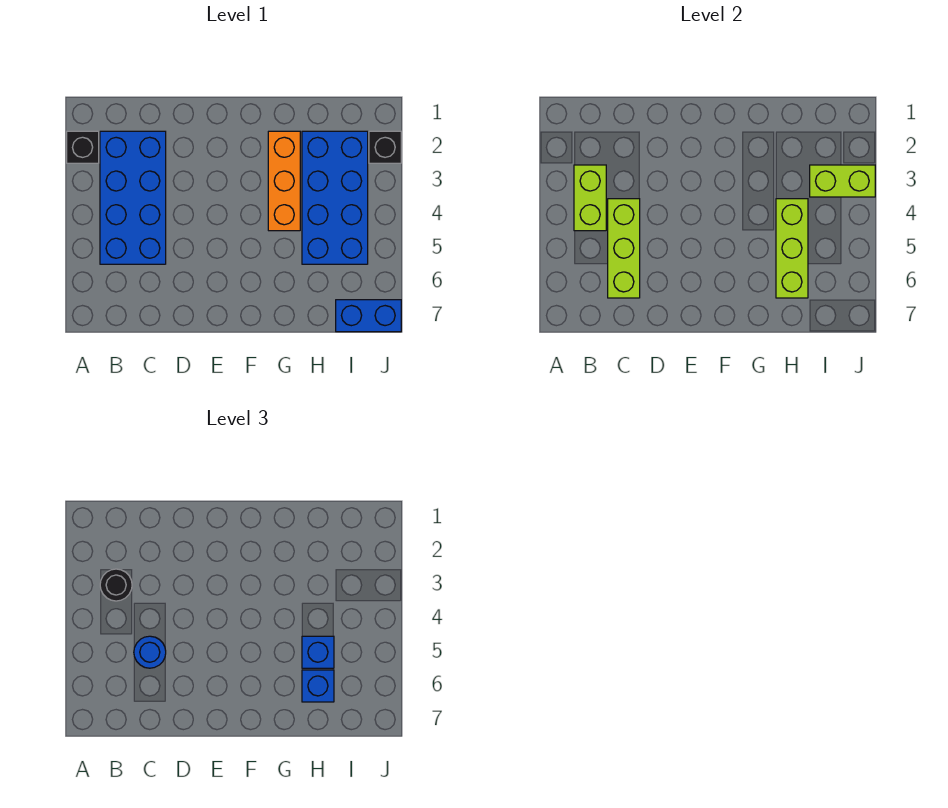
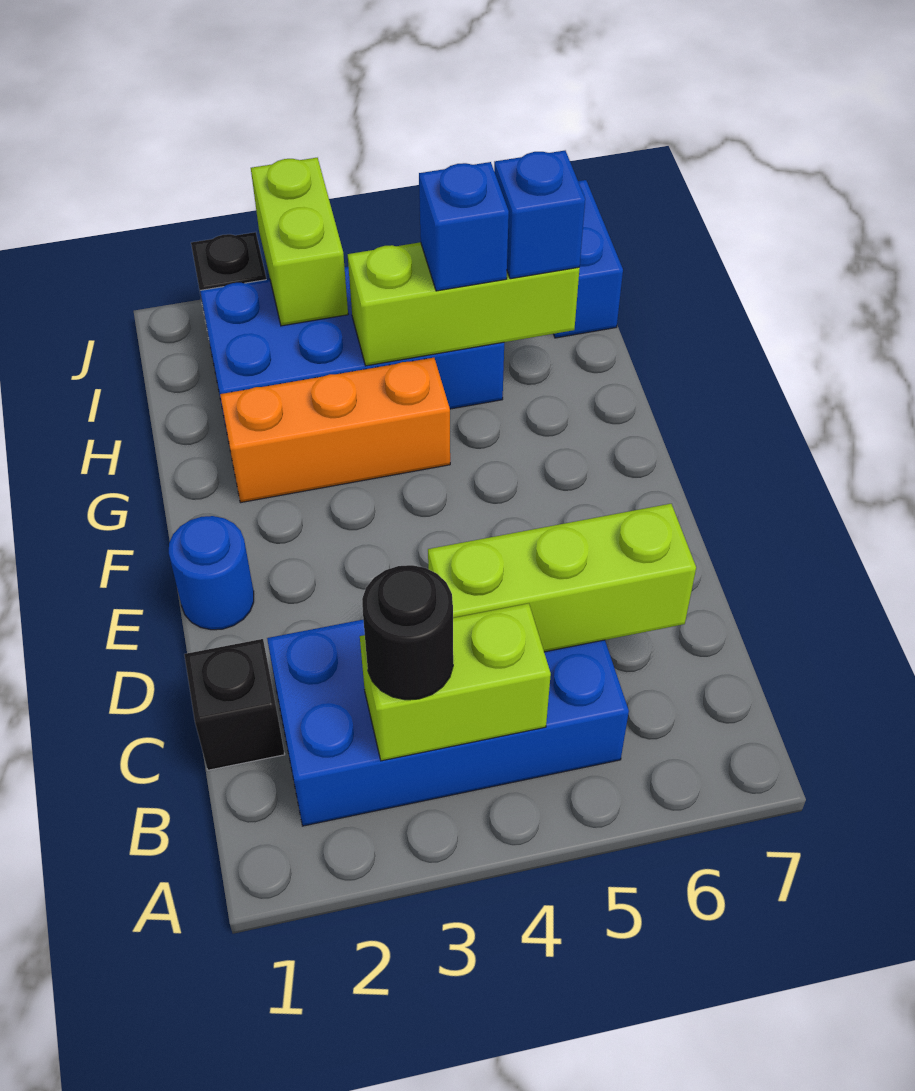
black brick A2 level 1 -> black brick C1 level 1
blue round brick C5 level 3 -> blue round brick E1 level 1

